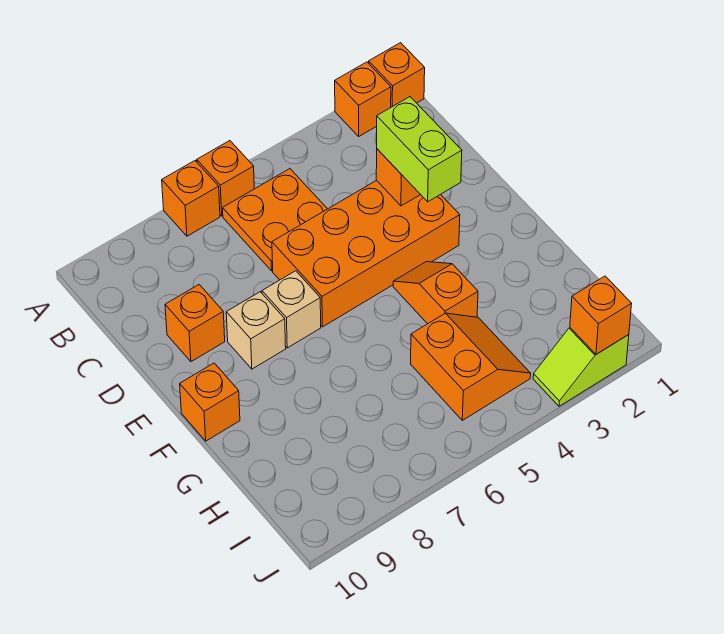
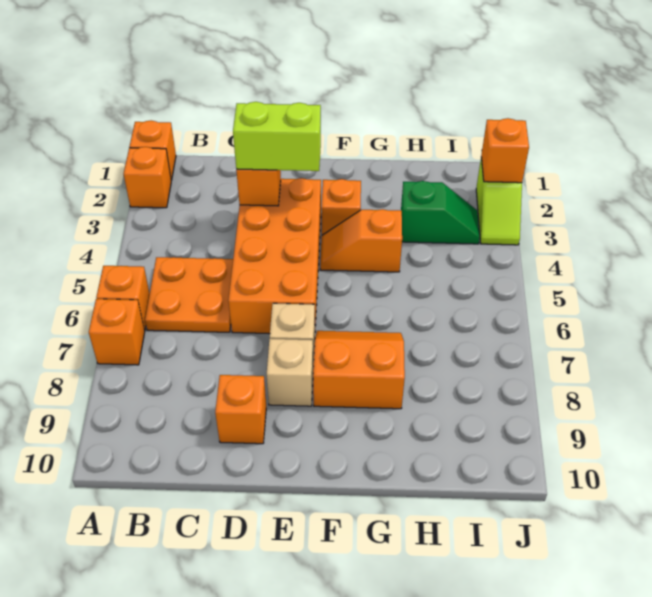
orange brick F10 level 1 -> orange brick F3 level 1
none -> green slope H3:I3 level 1 top H
orange slope H4:I5 level 1 top 5 -> orange slope F7:G8 level 1 top 8

